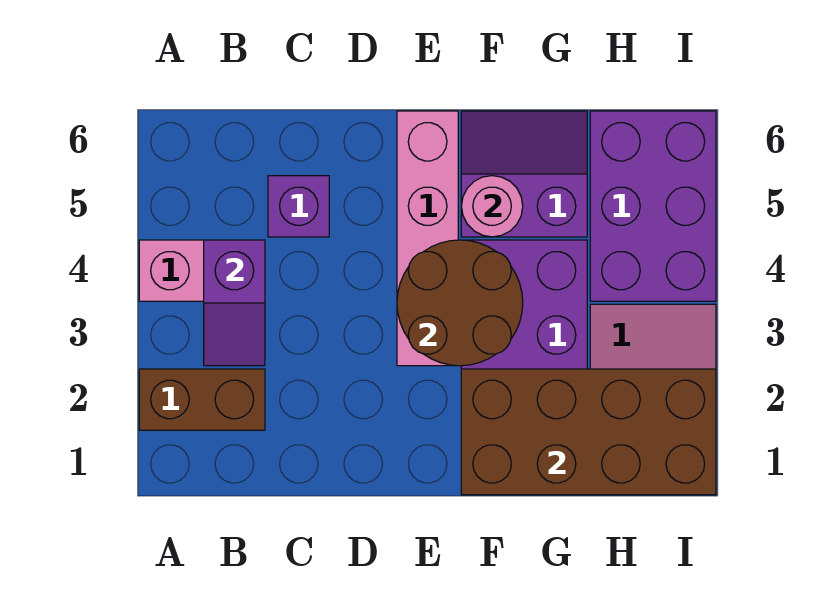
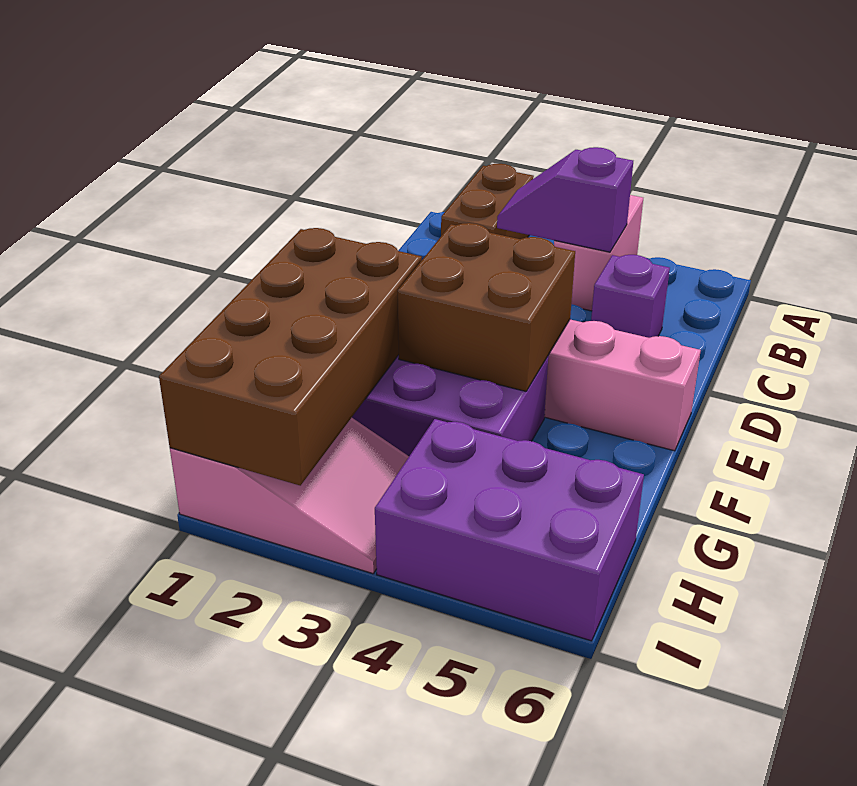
brown round brick E3:F4 level 2 -> brown brick E3:F4 level 2
purple slope F5:G6 level 1 top 5 -> none
pink round brick F5 level 2 -> none

